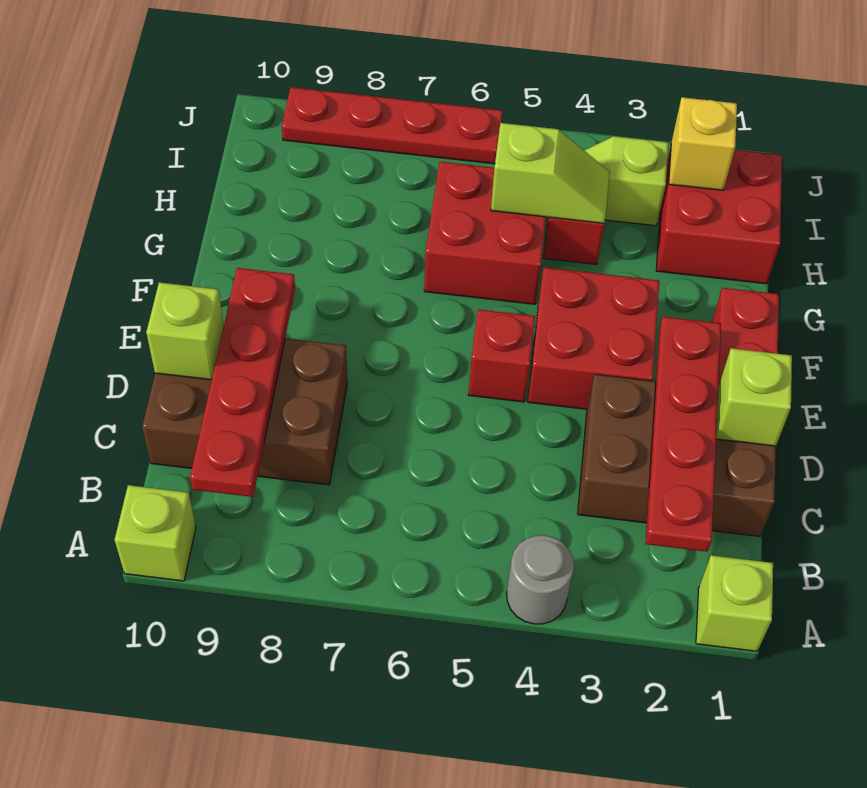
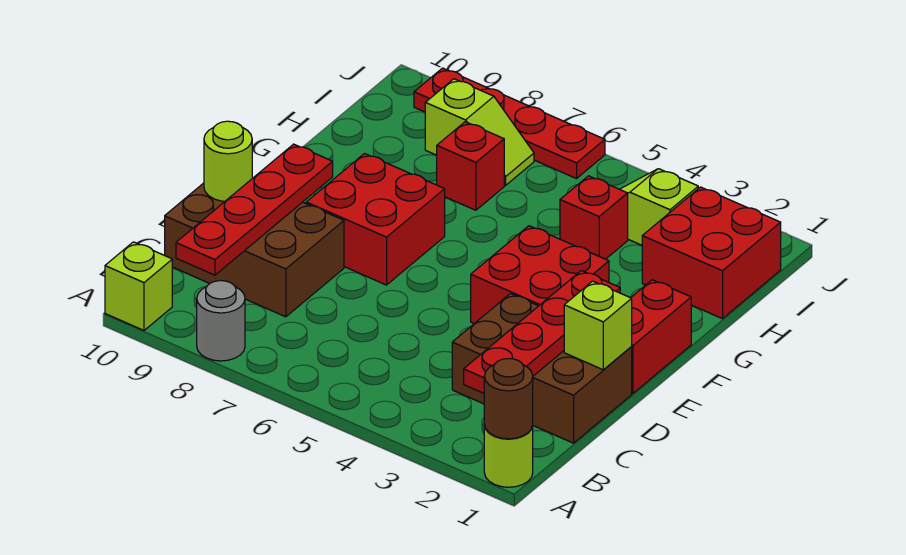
lime brick A1 level 1 -> lime round brick A1 level 1
none -> brown round brick A1 level 2
grey round brick A4 level 1 -> grey round brick A8 level 1
lime brick D10 level 2 -> lime round brick D10 level 2
red brick E5 level 1 -> red brick H7 level 1
red brick G5:H6 level 1 -> red brick E7:F8 level 1
lime slope H4:H5 level 2 top 5 -> lime slope I7:I8 level 1 top 8
yellow brick I2 level 2 -> none

